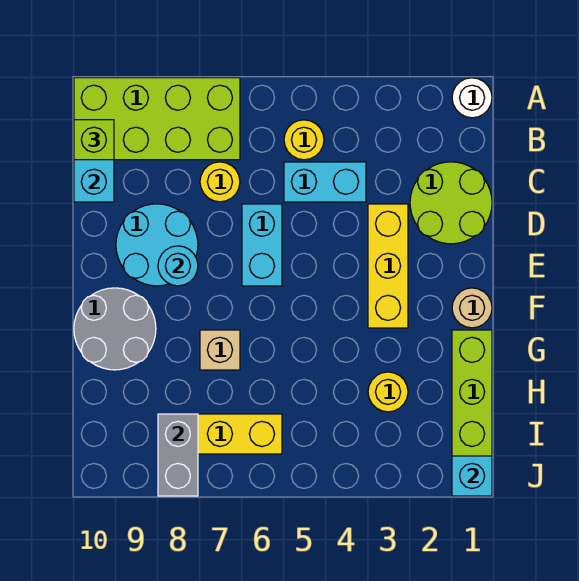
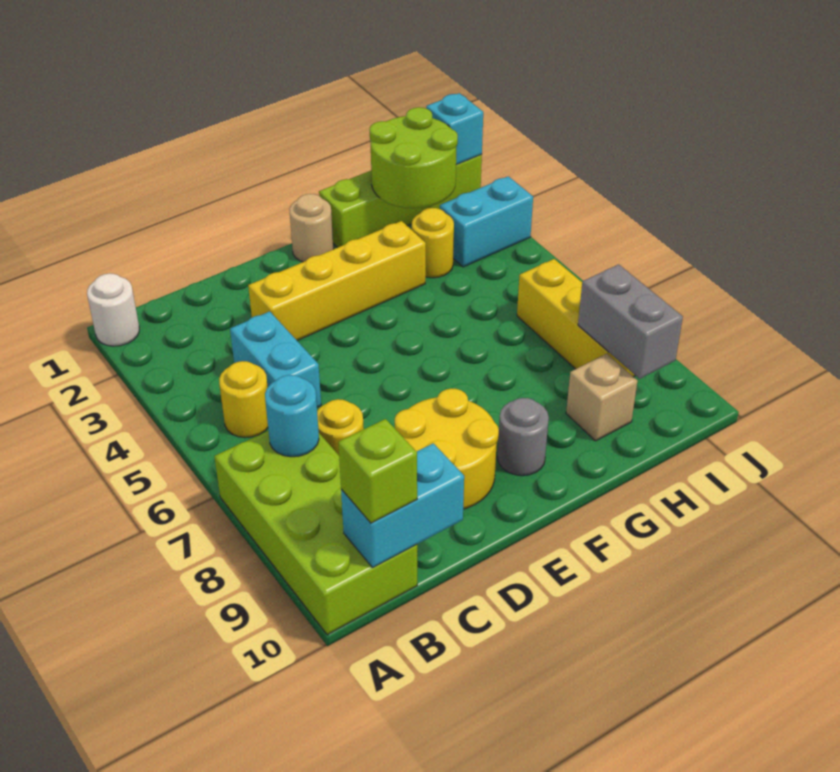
lime round brick C1:D2 level 1 -> lime round brick H1:I2 level 2
yellow brick D3:F3 level 1 -> yellow brick D3:G3 level 1
cyan brick D6:E6 level 1 -> cyan brick I3:J3 level 1
cyan round brick D8:E9 level 1 -> yellow round brick D8:E9 level 1
cyan round brick E8 level 2 -> cyan round brick B7 level 2
grey round brick F9:G10 level 1 -> grey round brick F9 level 1
tan brick G7 level 1 -> tan brick H9 level 1
grey brick I8:J8 level 2 -> grey brick I8:I9 level 2

